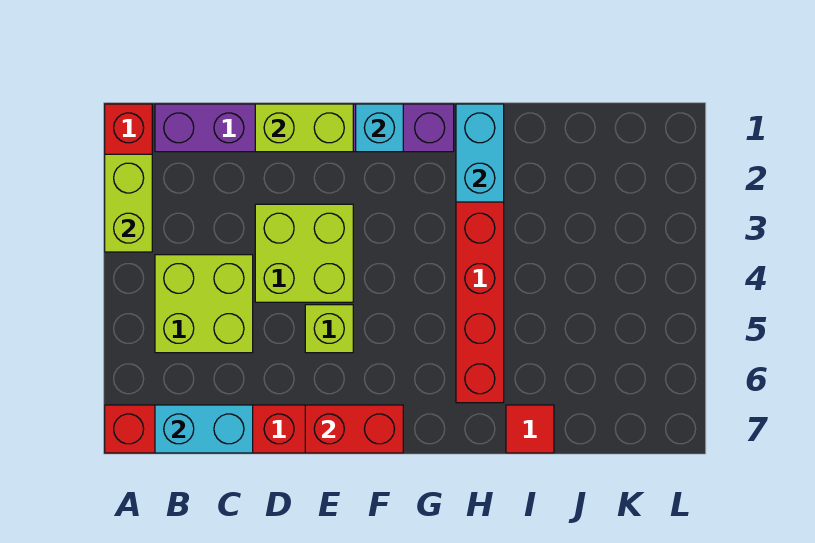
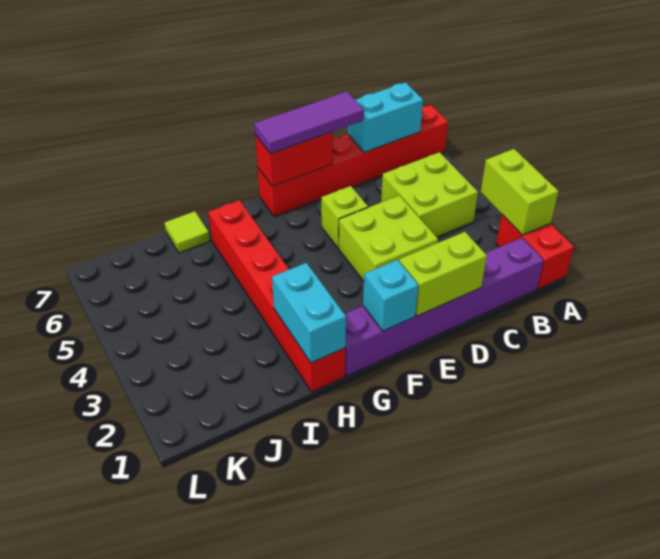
none -> purple tile D7:F7 level 3
red tile I7 level 1 -> lime tile I7 level 1

